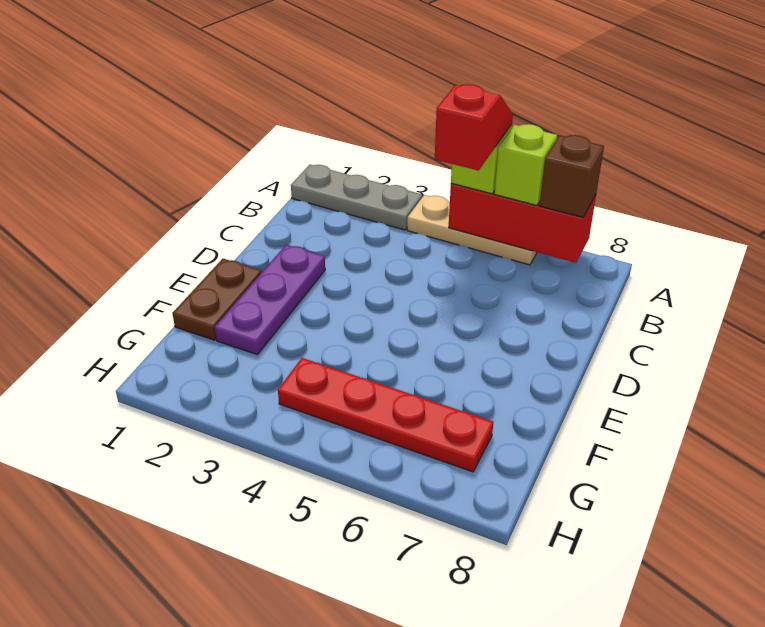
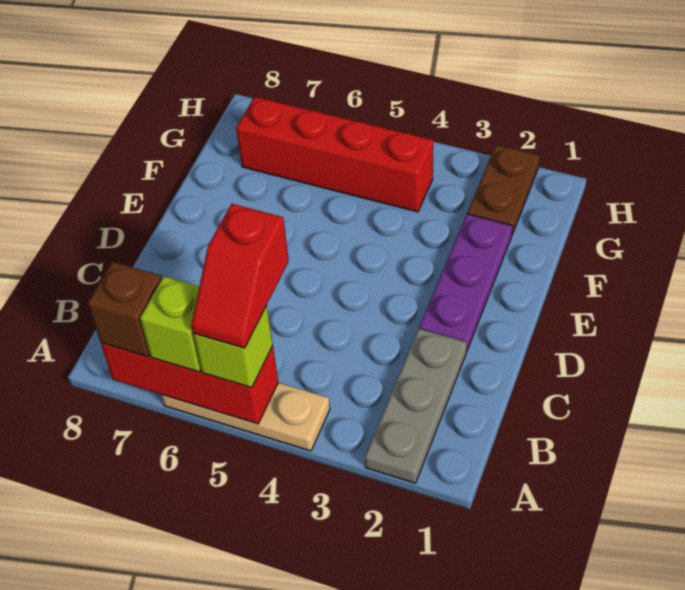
grey plate A1:A3 level 1 -> grey plate A2:C2 level 1
brown plate E1:F1 level 1 -> brown plate G2:H2 level 1
red plate G4:G7 level 1 -> red brick G4:G7 level 1

